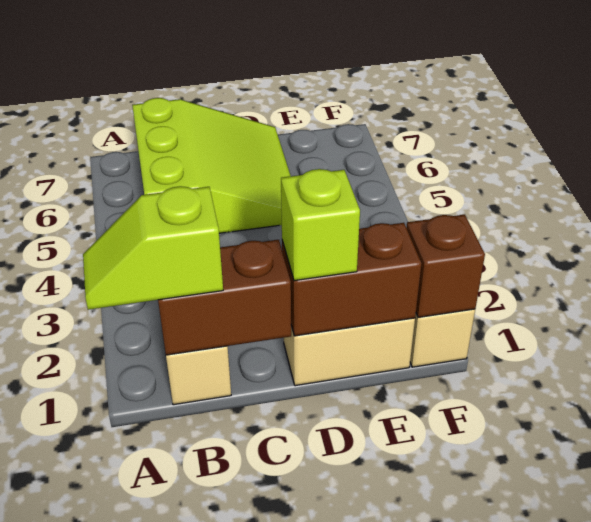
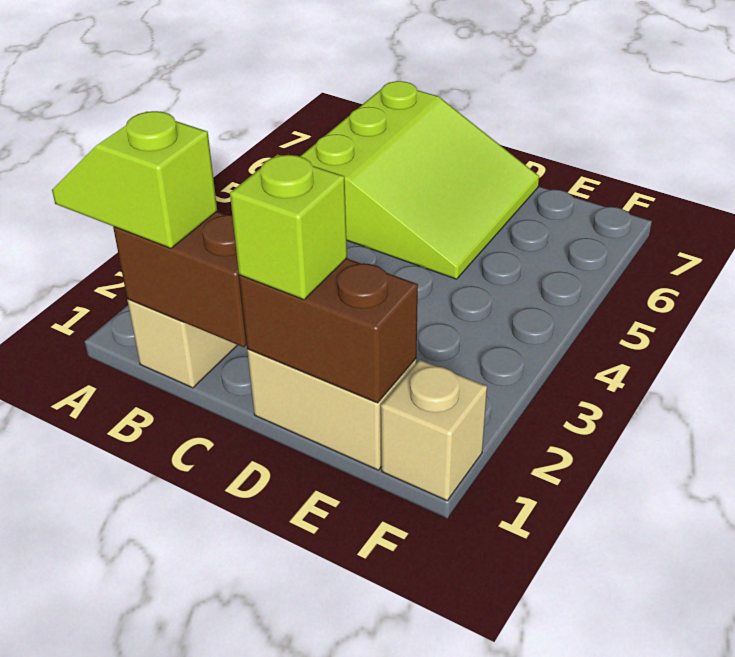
brown brick F1 level 2 -> none

